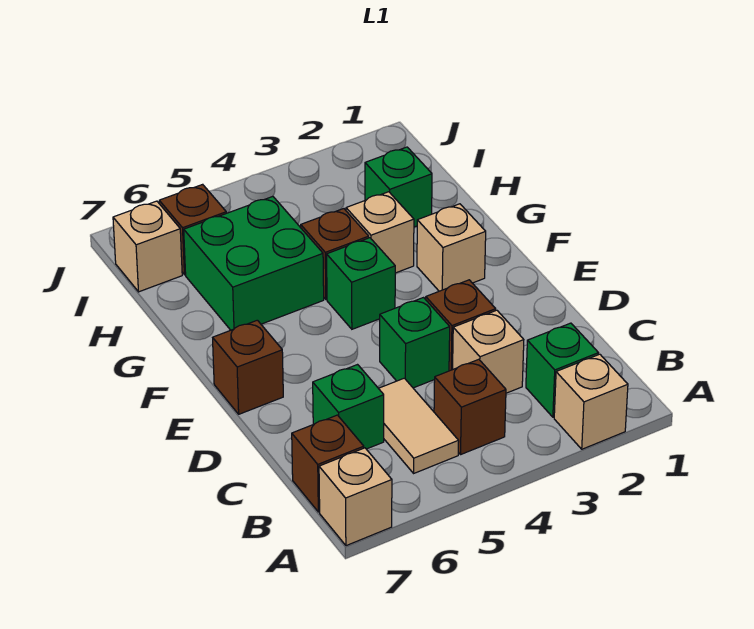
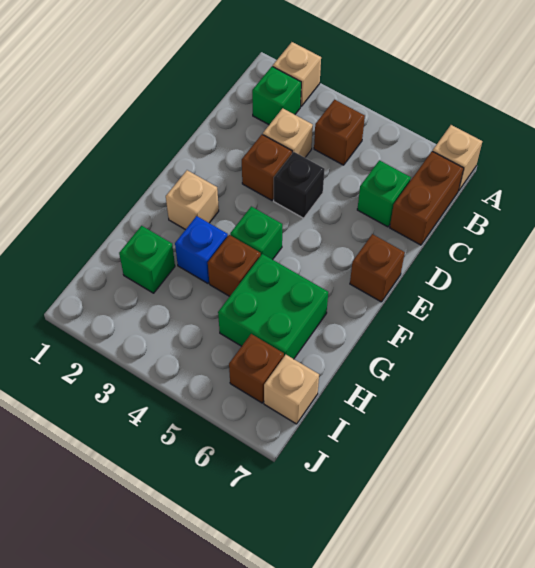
tan tile B5:C5 level 1 -> none
brown brick B7 level 1 -> brown brick B7:C7 level 1
green brick D4 level 1 -> black brick D4 level 1
tan brick G3 level 1 -> blue brick G3 level 1

